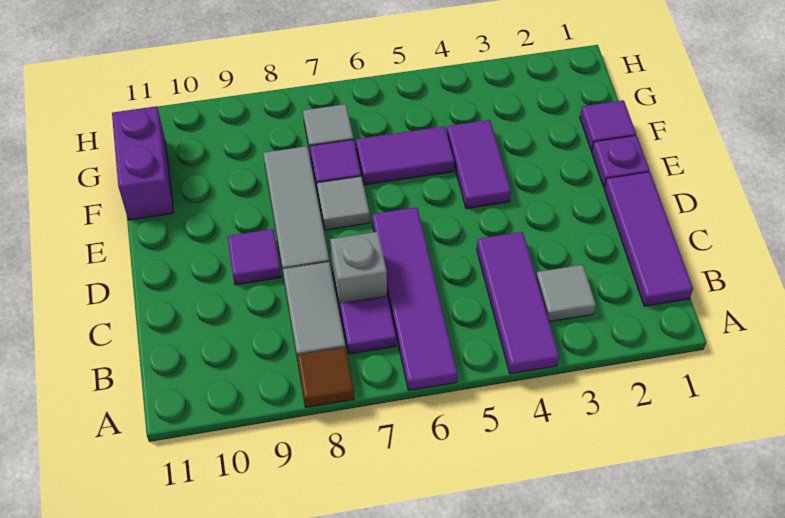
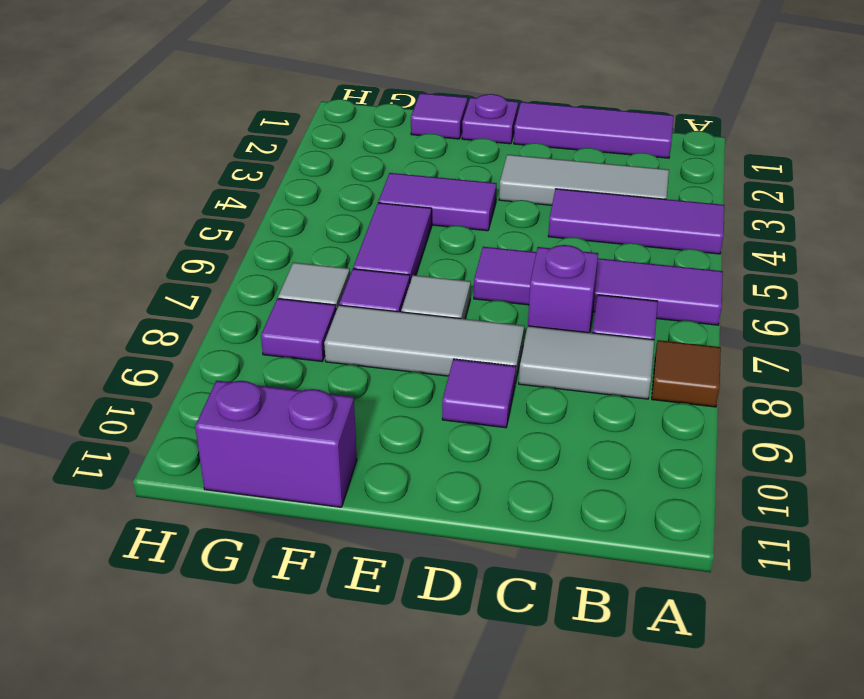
grey tile B3 level 1 -> grey tile B3:D3 level 1
grey brick C7 level 1 -> purple brick C7 level 1
none -> purple tile G8 level 1

